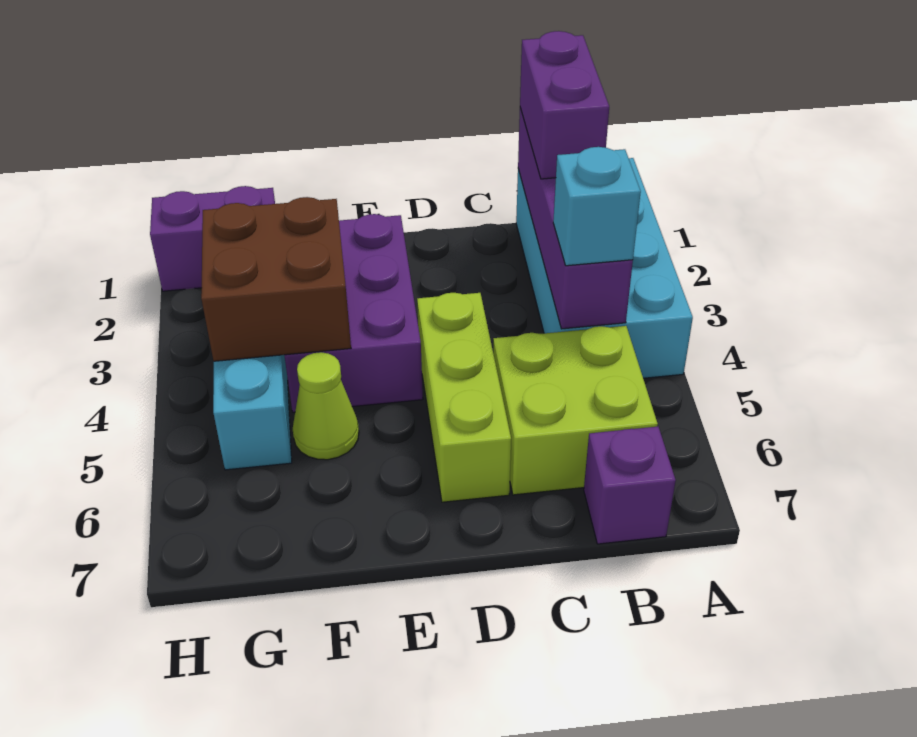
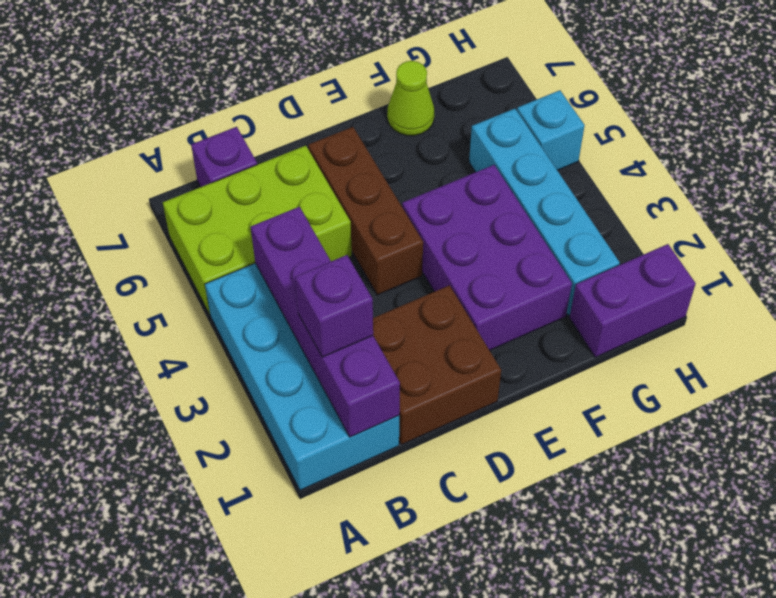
purple brick B1:B2 level 3 -> purple brick B2 level 3
cyan brick B4 level 3 -> cyan brick H5 level 1
lime brick B5:C6 level 1 -> lime brick A5:C6 level 1
lime brick D4:D6 level 1 -> brown brick D4:D6 level 1
brown brick F3:G4 level 2 -> brown brick C1:D2 level 1
lime cone F5 level 1 -> lime cone F7 level 1

